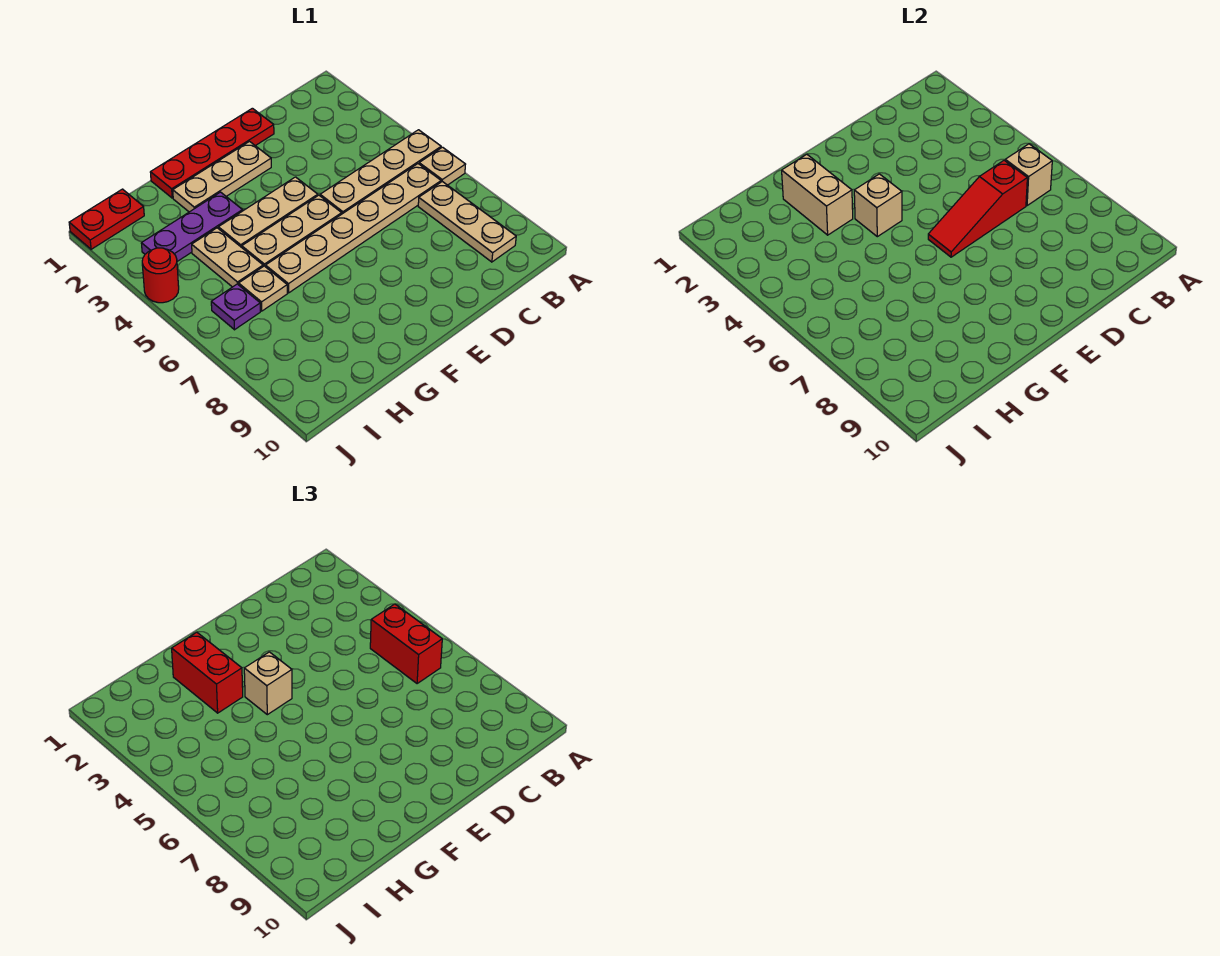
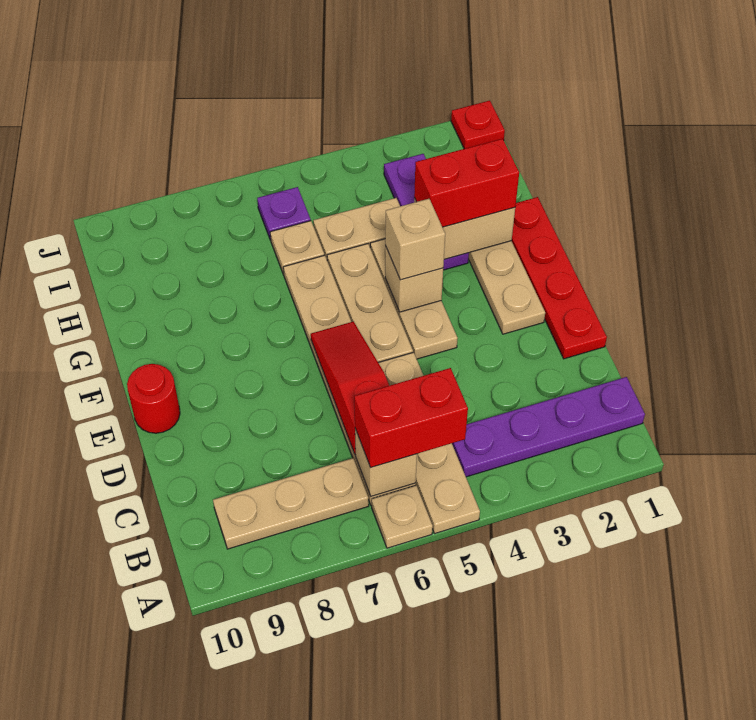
none -> purple plate B1:B4 level 1
red plate I1:J1 level 1 -> red plate J1 level 1
red round brick J4 level 1 -> red round brick E10 level 1

